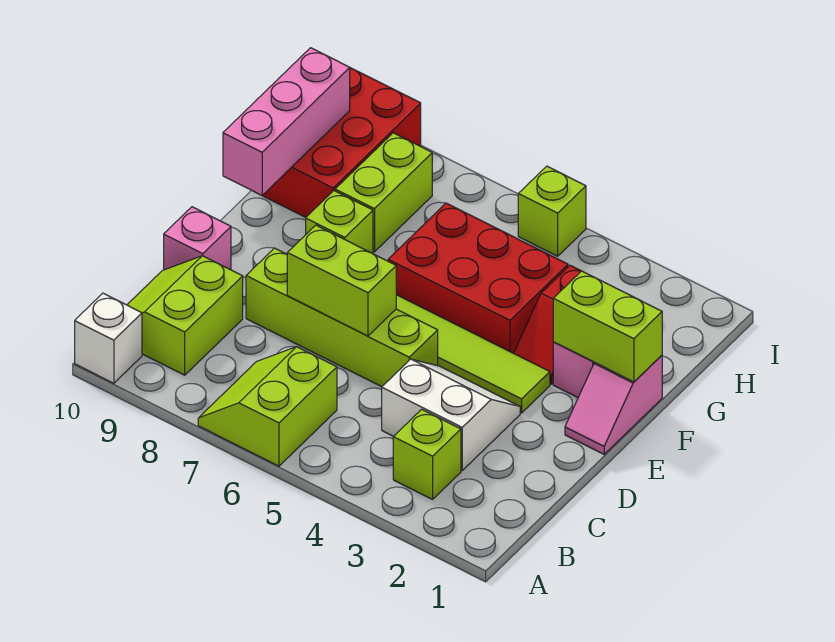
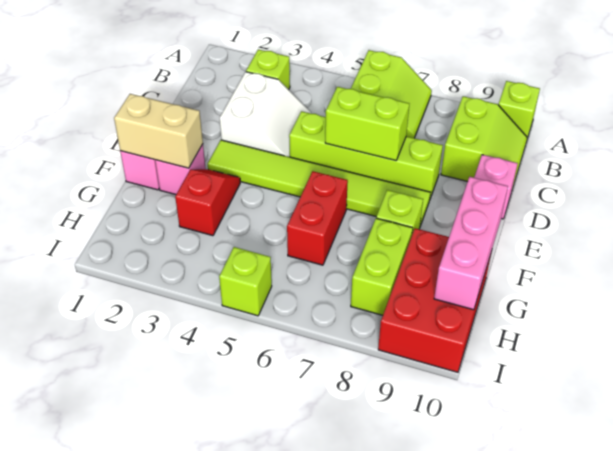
white brick A10 level 1 -> lime brick A10 level 1
white slope C3:D4 level 1 top C -> white slope C3:D4 level 1 top 3
lime brick F1:F2 level 2 -> tan brick F1:F2 level 2
red brick F4:G6 level 1 -> red brick F6:G6 level 1

